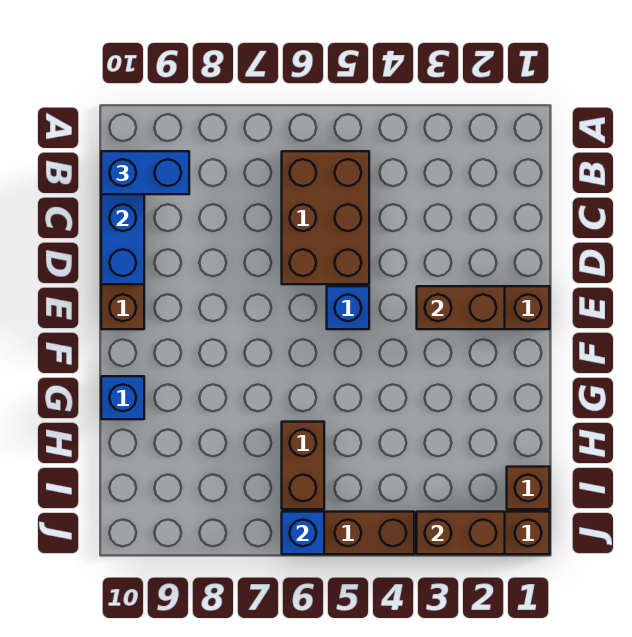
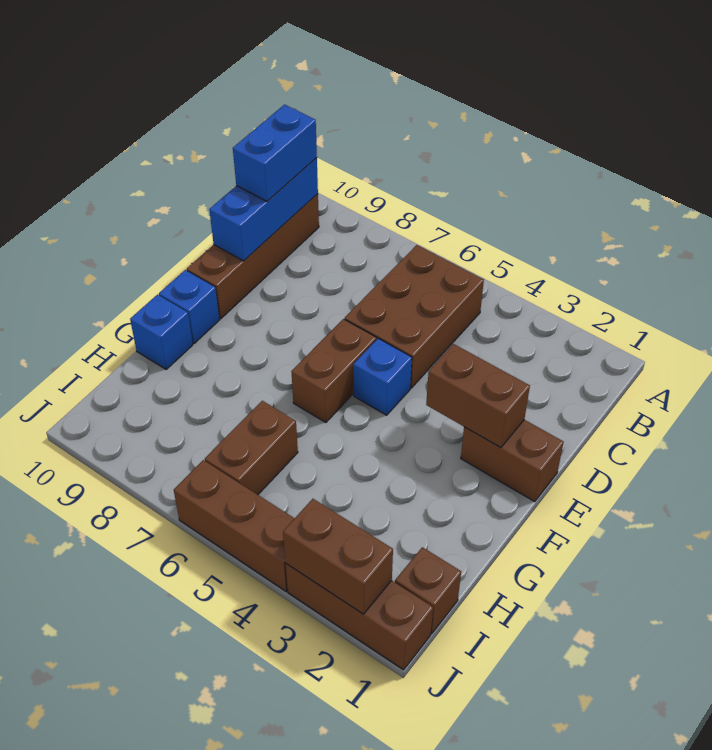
blue brick B9:B10 level 3 -> blue brick B10:C10 level 3
none -> brown brick E6:F6 level 1
blue brick J6 level 2 -> blue brick F10 level 1

